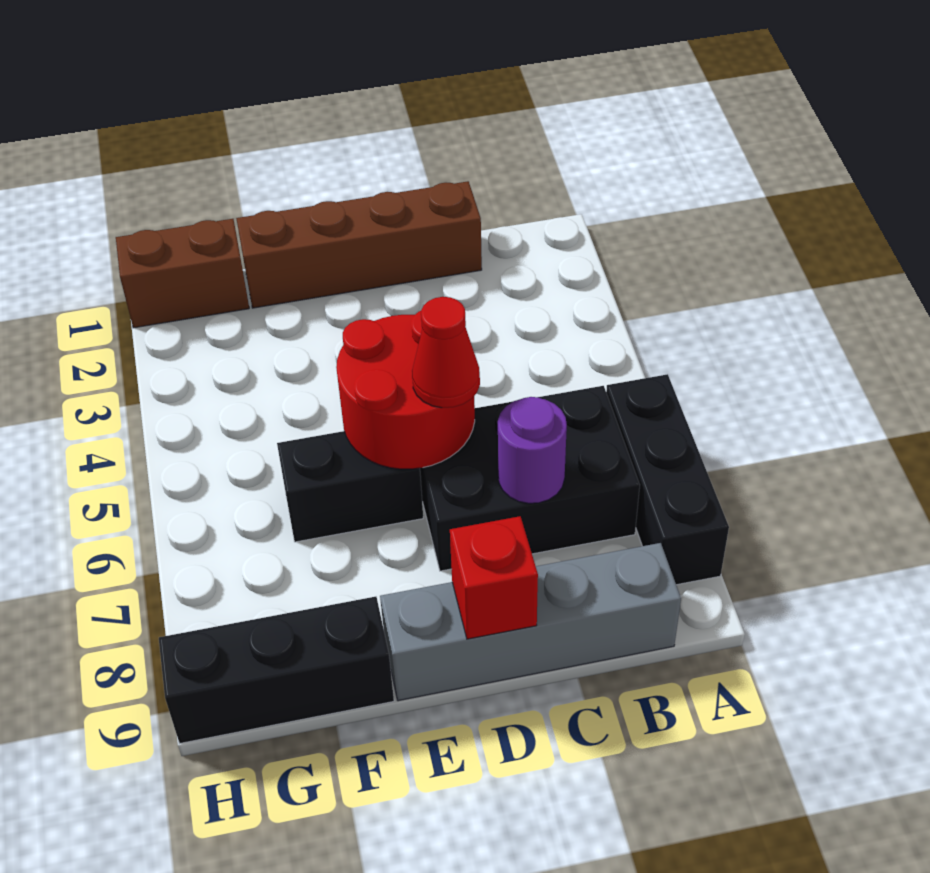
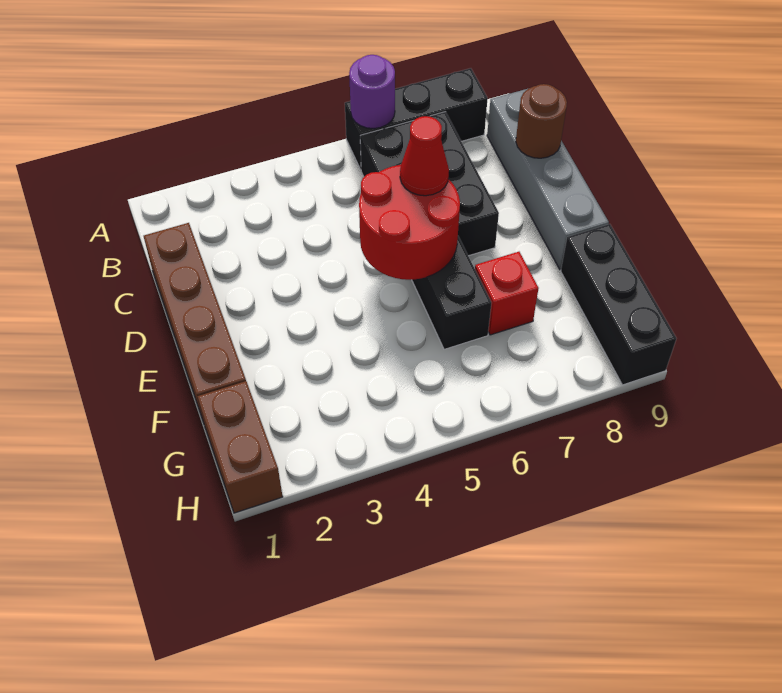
purple round brick C7 level 2 -> purple round brick A6 level 2
none -> brown round brick C9 level 2
red brick D9 level 2 -> red brick F7 level 1

